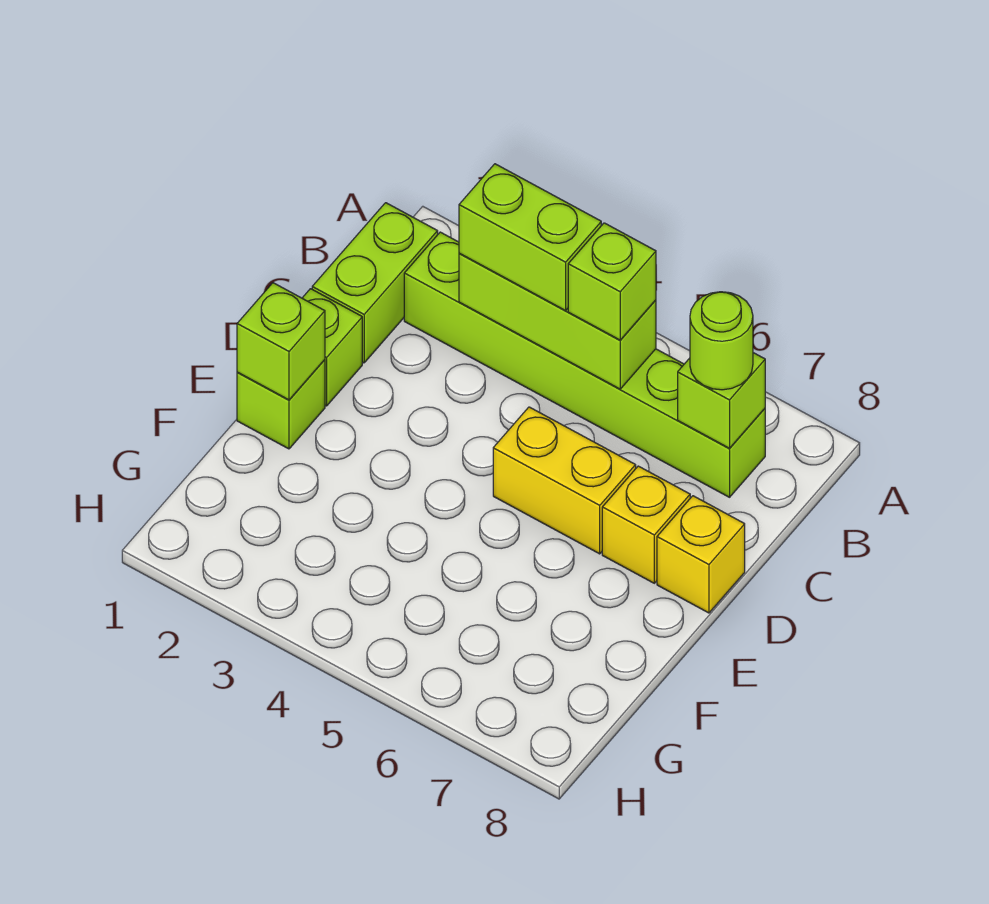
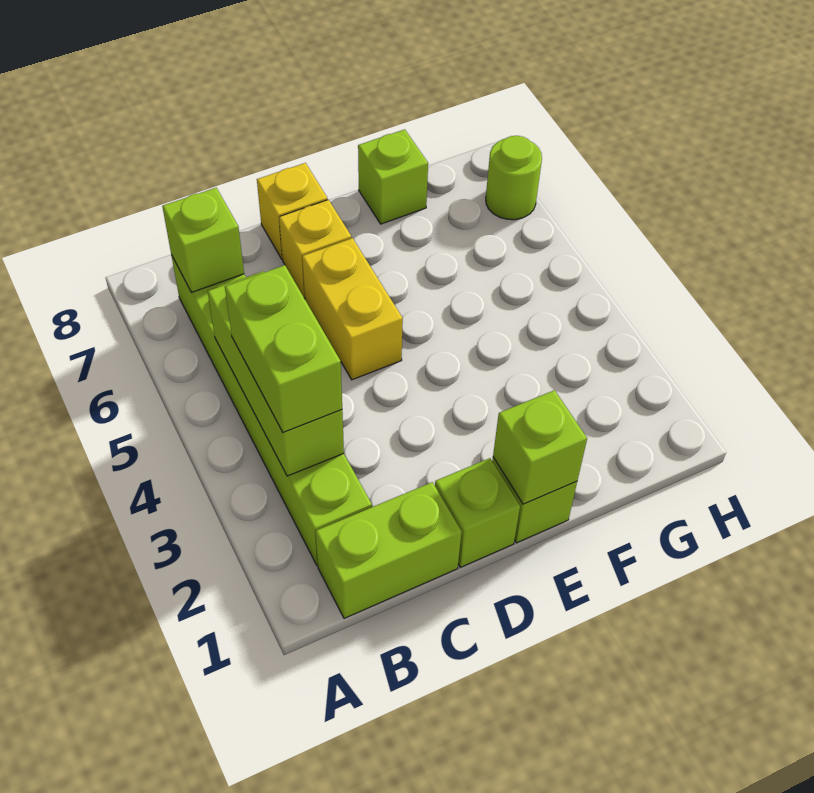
lime brick B5 level 3 -> lime brick F8 level 1
lime round brick B7 level 3 -> lime round brick H7 level 1

